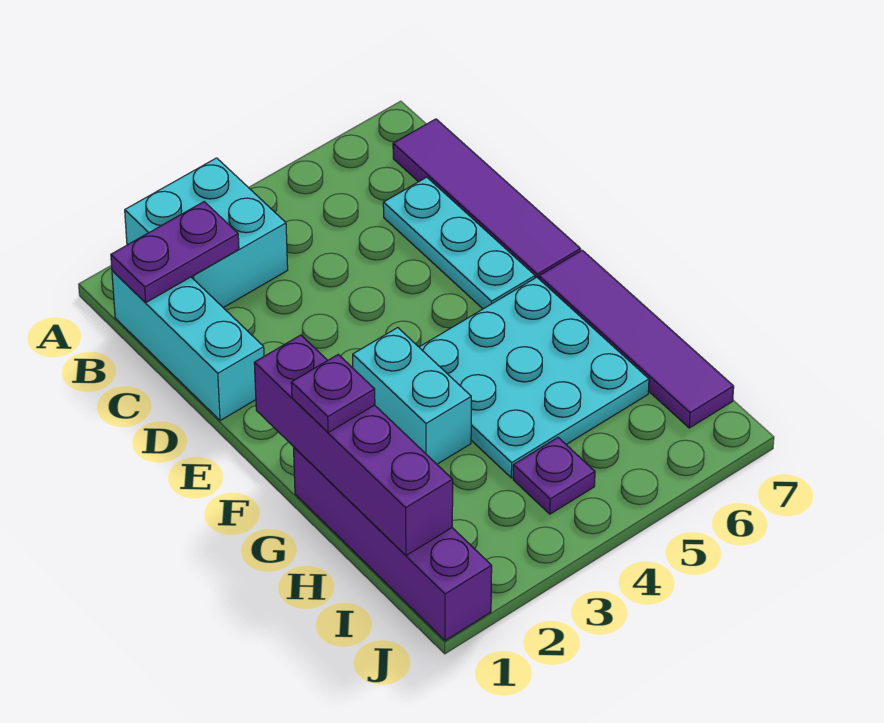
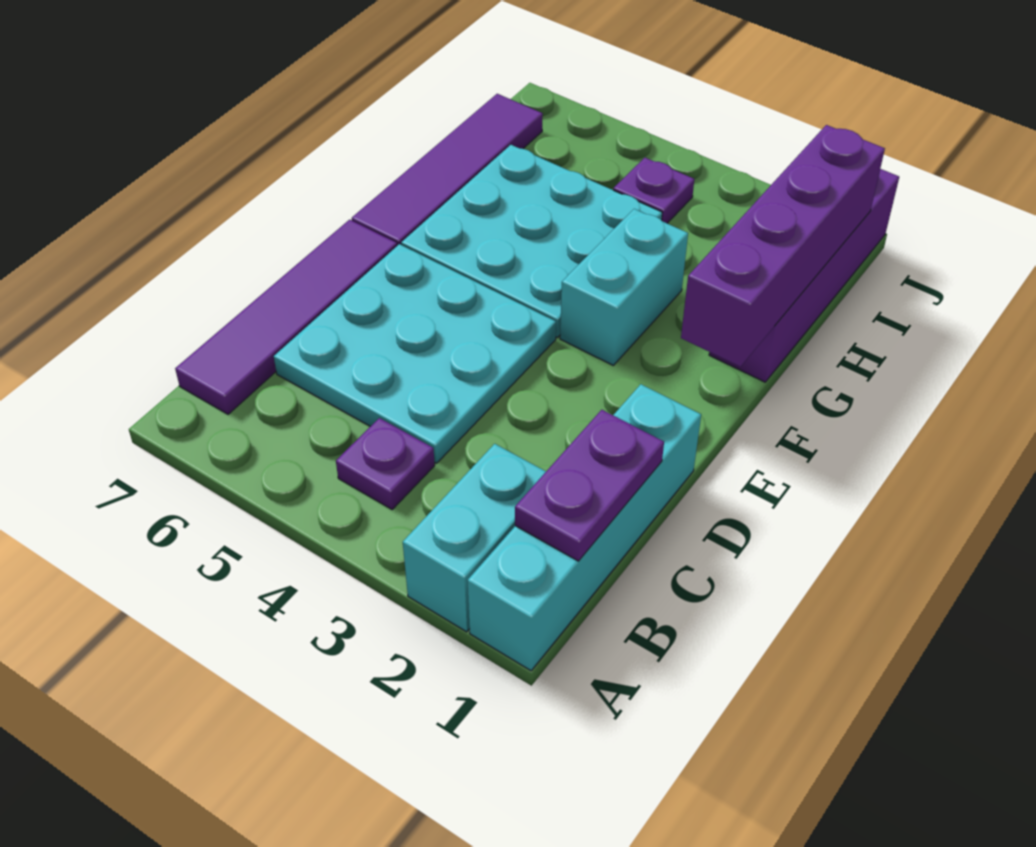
cyan brick A2:B3 level 1 -> cyan brick A2:B2 level 1
cyan brick B1:D1 level 1 -> cyan brick A1:D1 level 1
purple plate B1:B2 level 2 -> purple plate B1:C1 level 2
cyan plate C6:E6 level 1 -> cyan plate C4:E6 level 1
purple plate G1 level 3 -> purple plate B4 level 1

